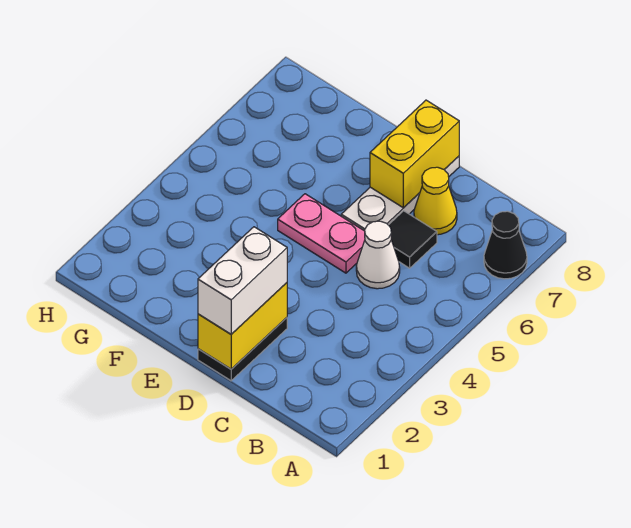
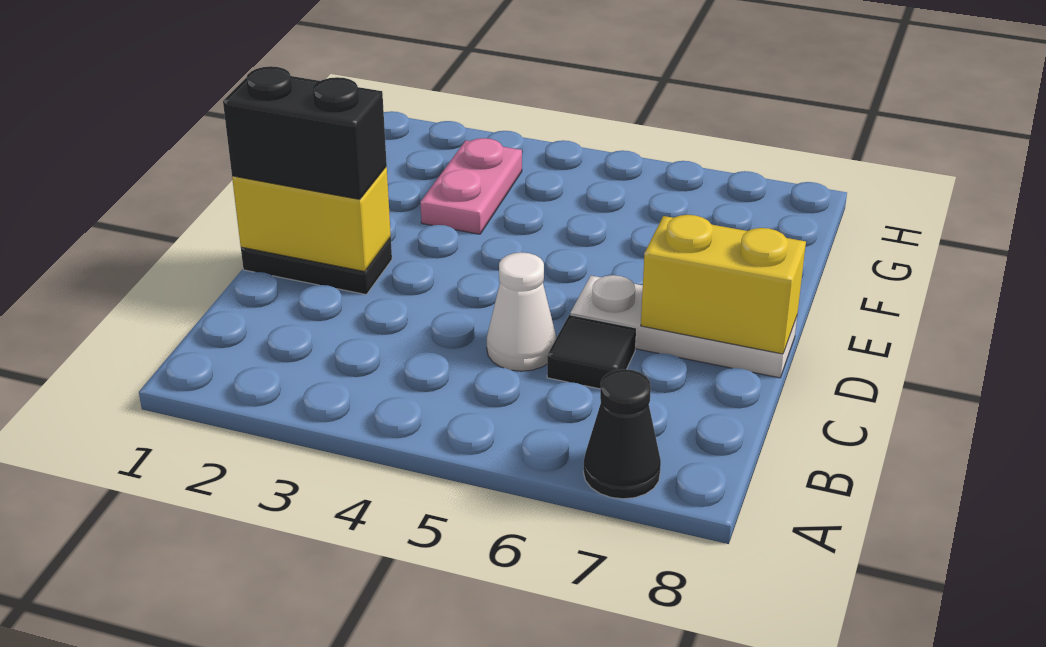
yellow cone C7 level 1 -> none
white brick D1:D2 level 3 -> black brick D1:D2 level 3
pink plate D5:E5 level 1 -> pink plate F3:G3 level 1

